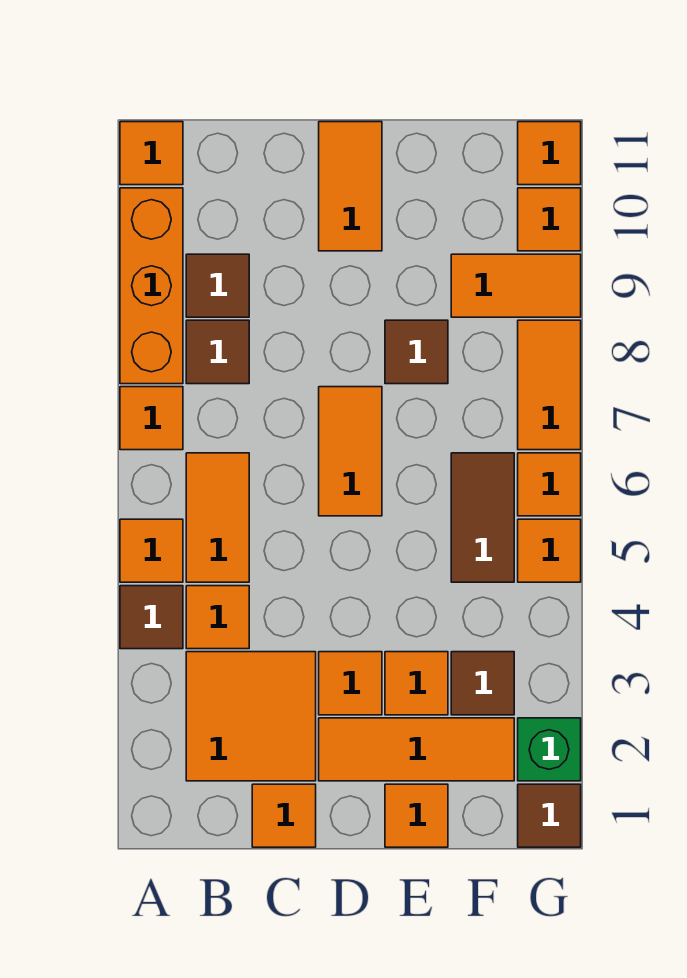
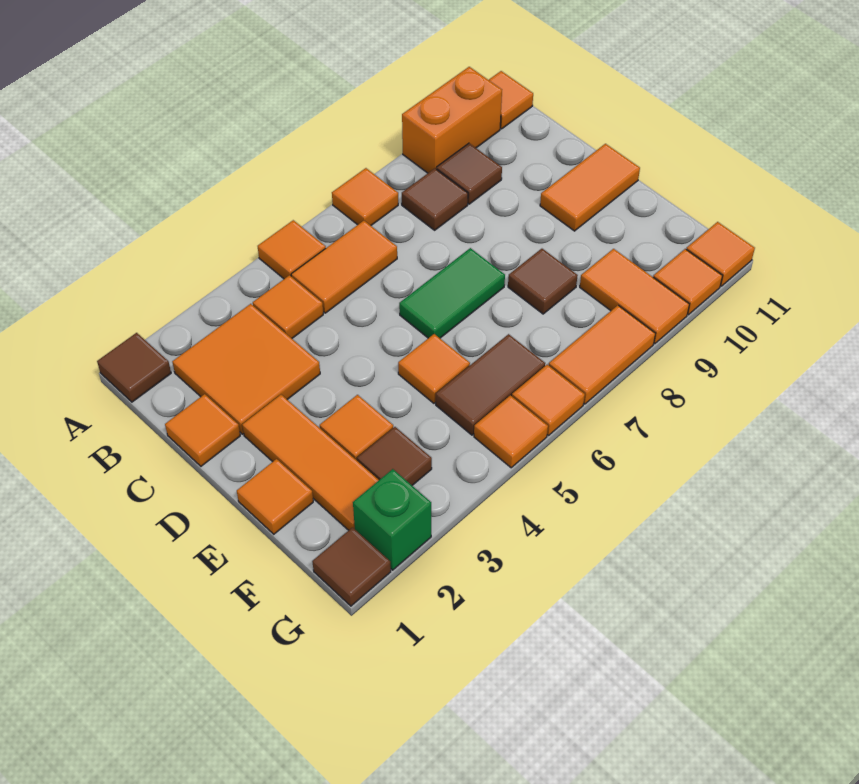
brown tile A4 level 1 -> brown tile A1 level 1
orange brick A8:A10 level 1 -> orange brick A9:A10 level 1
orange tile D3 level 1 -> orange tile E5 level 1
orange tile D6:D7 level 1 -> green tile D6:D7 level 1

